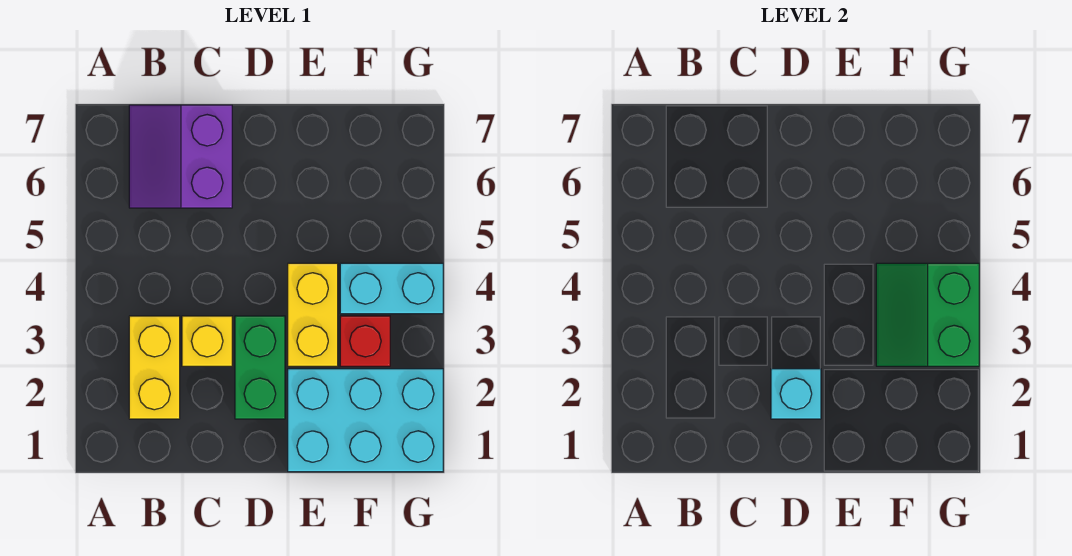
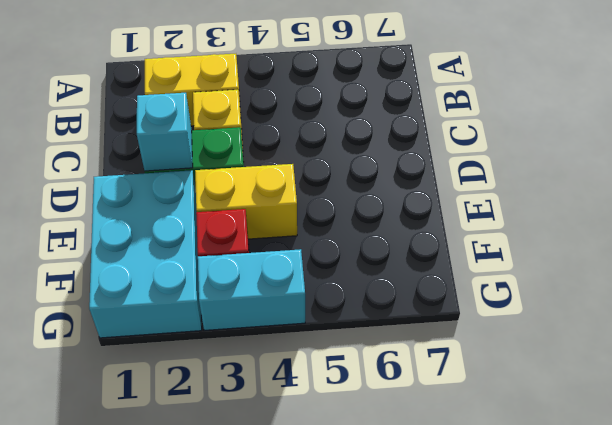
purple slope B6:C7 level 1 top C -> none
green slope F3:G4 level 2 top G -> none
cyan brick F4:G4 level 1 -> cyan brick G3:G4 level 1

